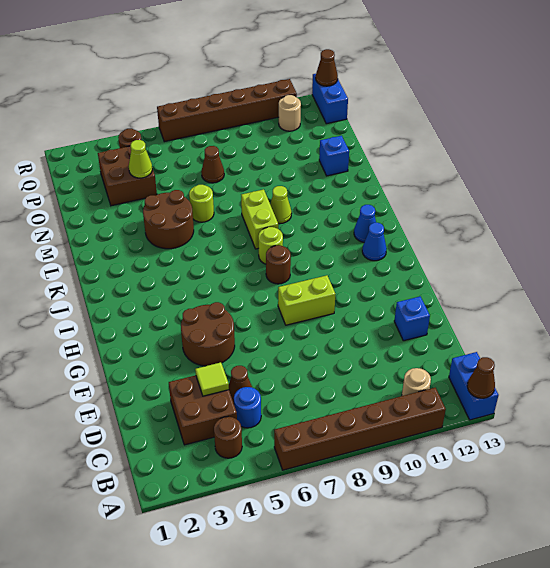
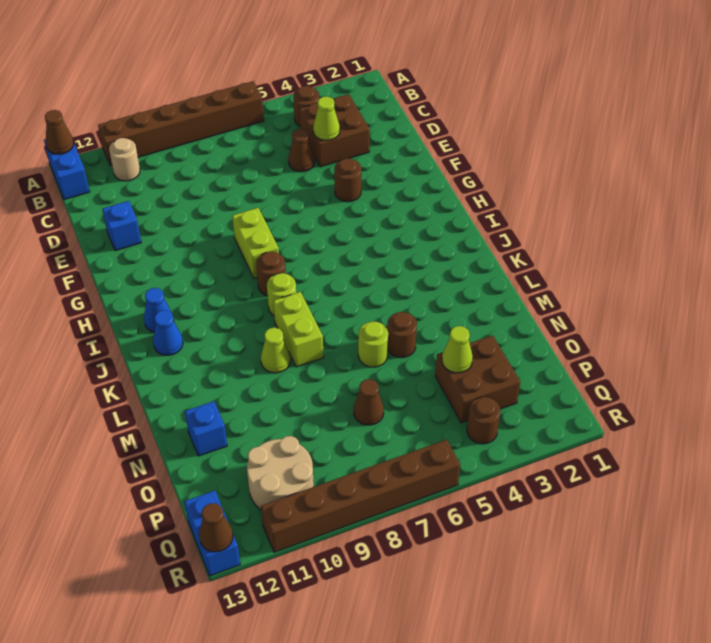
blue round brick C5 level 1 -> none
lime tile D4 level 2 -> lime cone D4 level 2
brown round brick F4:G5 level 1 -> brown round brick F4 level 1
lime brick G8:G9 level 1 -> lime brick G8:H8 level 1
brown round brick L4:M5 level 1 -> brown round brick M5 level 1
tan round brick Q11 level 1 -> tan round brick P10:Q11 level 1

